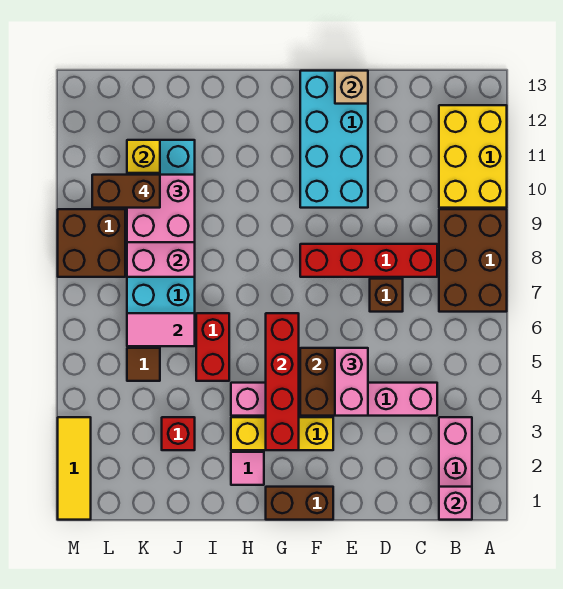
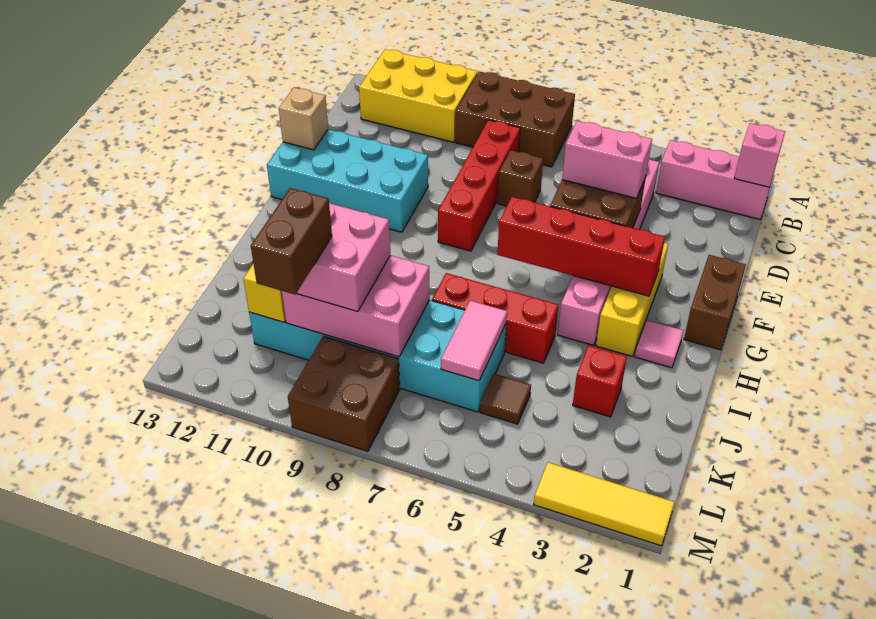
red brick I5:I6 level 1 -> red brick I5:I7 level 1

